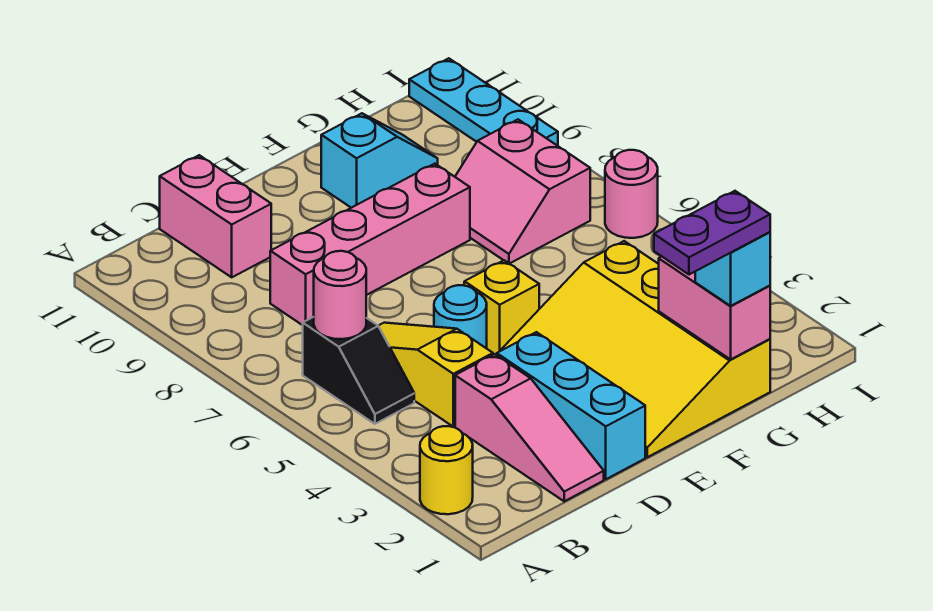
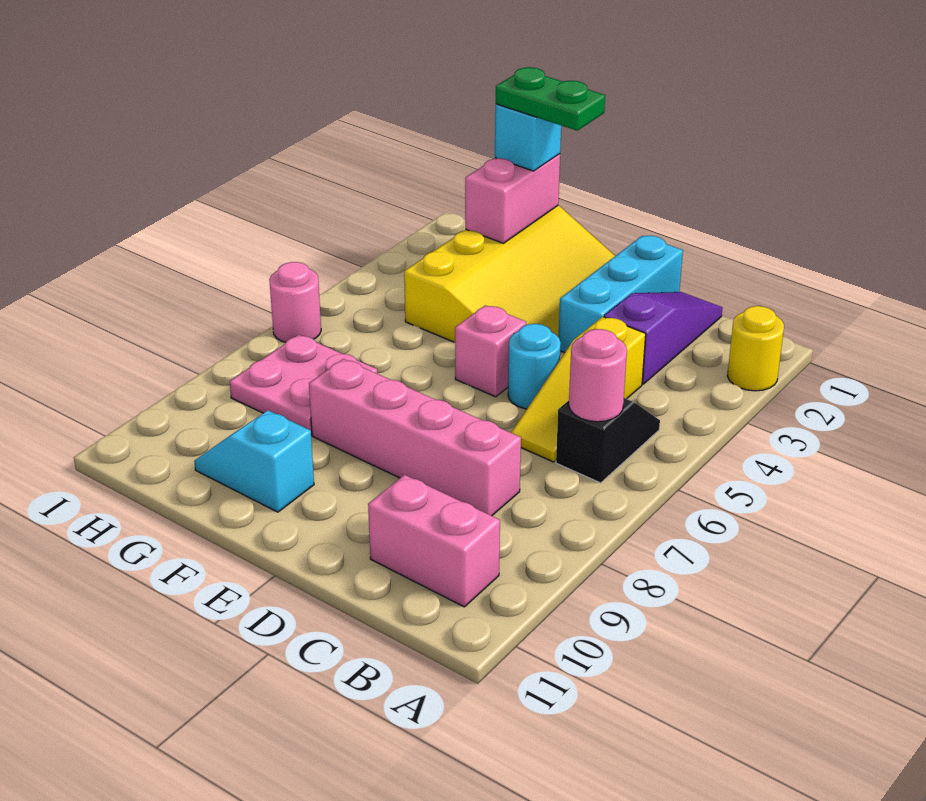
pink slope C1:C3 level 1 top 3 -> purple slope C1:C3 level 1 top 3
pink brick C10:C11 level 1 -> pink brick B10:C10 level 1
yellow brick E5 level 1 -> pink brick E5 level 1
purple plate F1:G1 level 4 -> green plate F1:G1 level 4
pink slope G7:H8 level 1 top H -> pink plate G7:H8 level 1
cyan plate I9:I11 level 1 -> none

